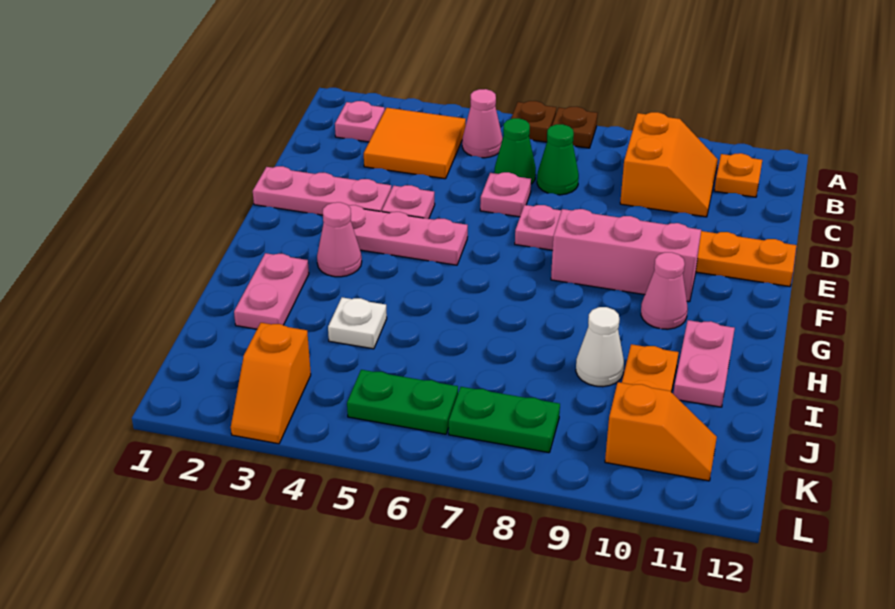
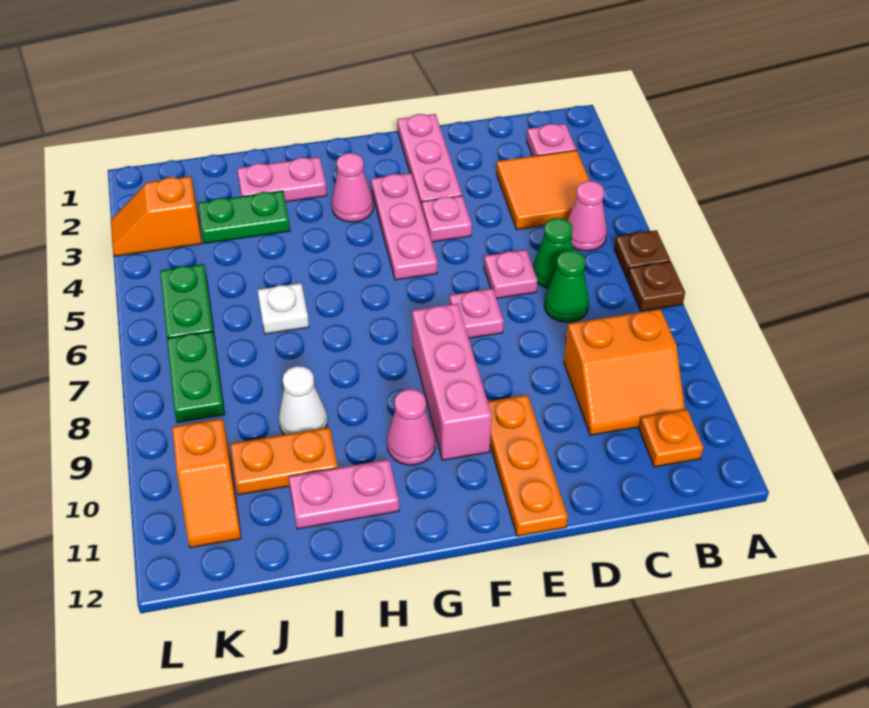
none -> green plate I3:J3 level 1
white plate I4 level 1 -> white plate I6 level 1

